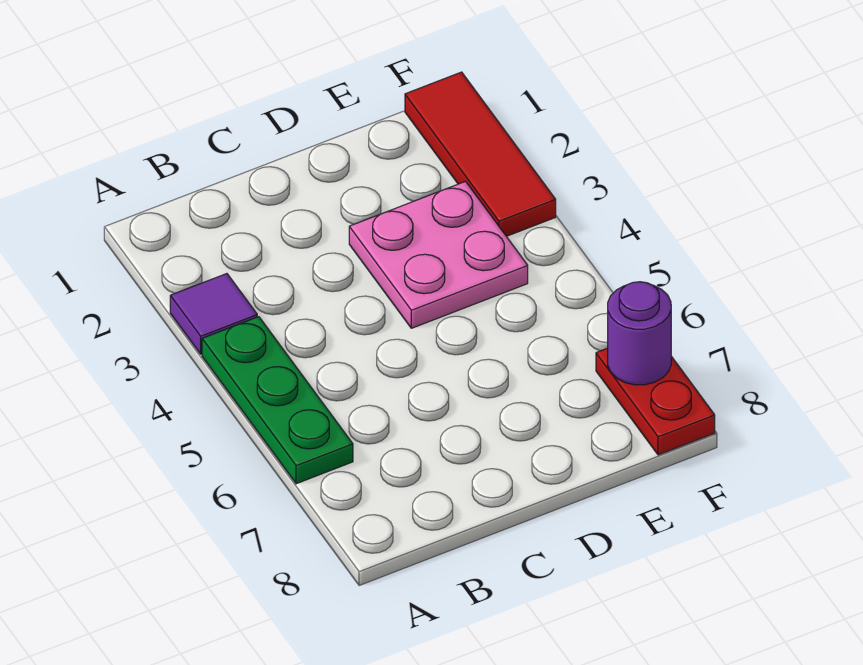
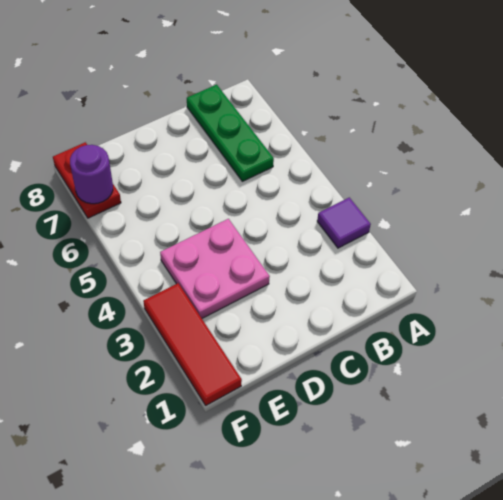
green plate A4:A6 level 1 -> green plate B6:B8 level 1

